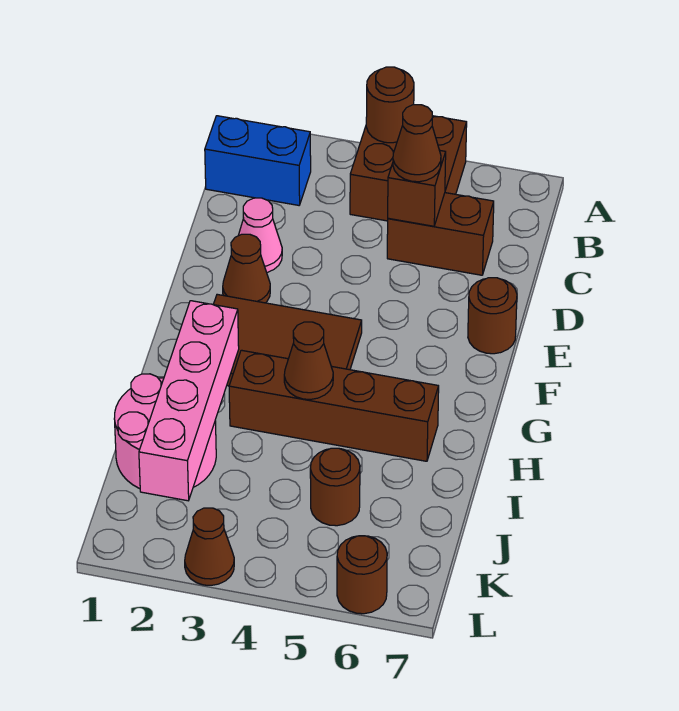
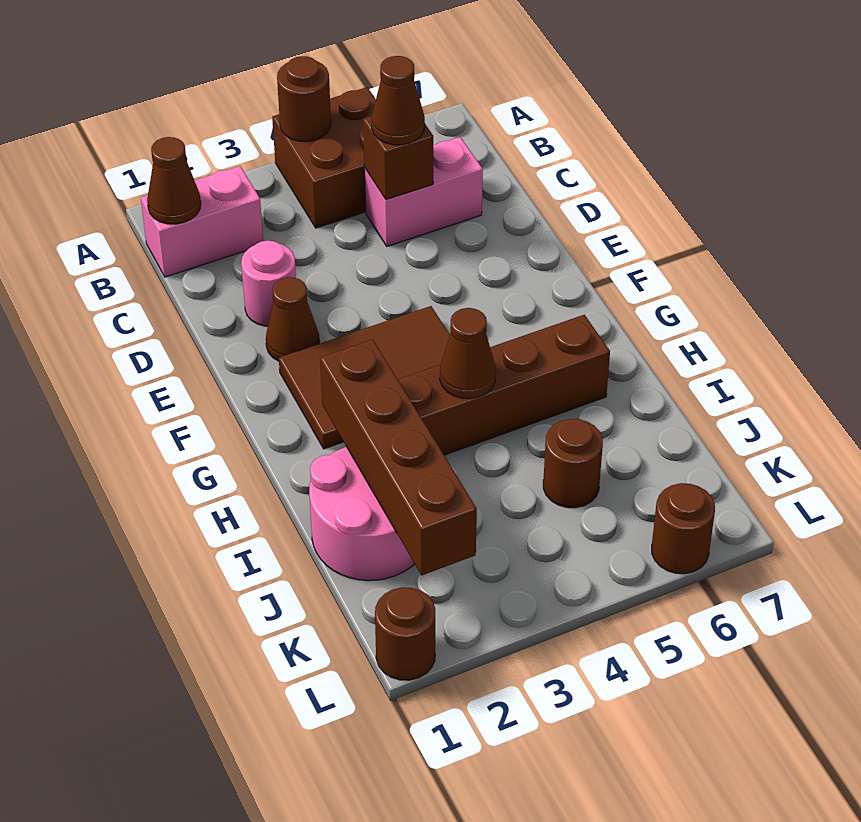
blue brick B1:B2 level 1 -> pink brick B1:B2 level 1
brown brick C5:C6 level 1 -> pink brick C5:C6 level 1
pink cone D2 level 1 -> pink round brick D2 level 1
brown round brick E7 level 1 -> brown round brick L1 level 1
pink brick H2:K2 level 2 -> brown brick H2:K2 level 2
brown cone L3 level 1 -> brown cone B1 level 2

